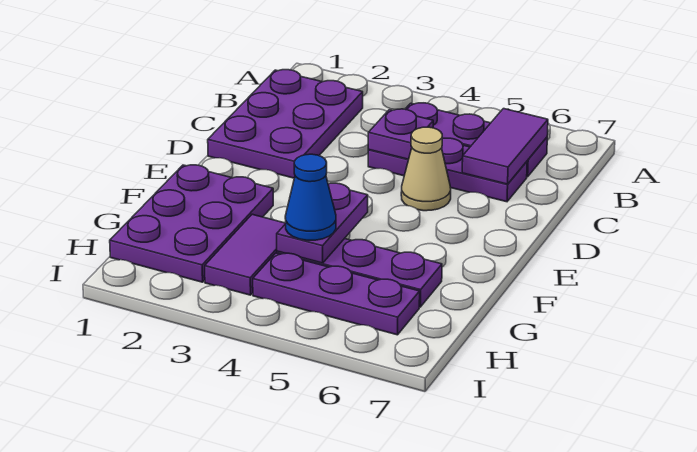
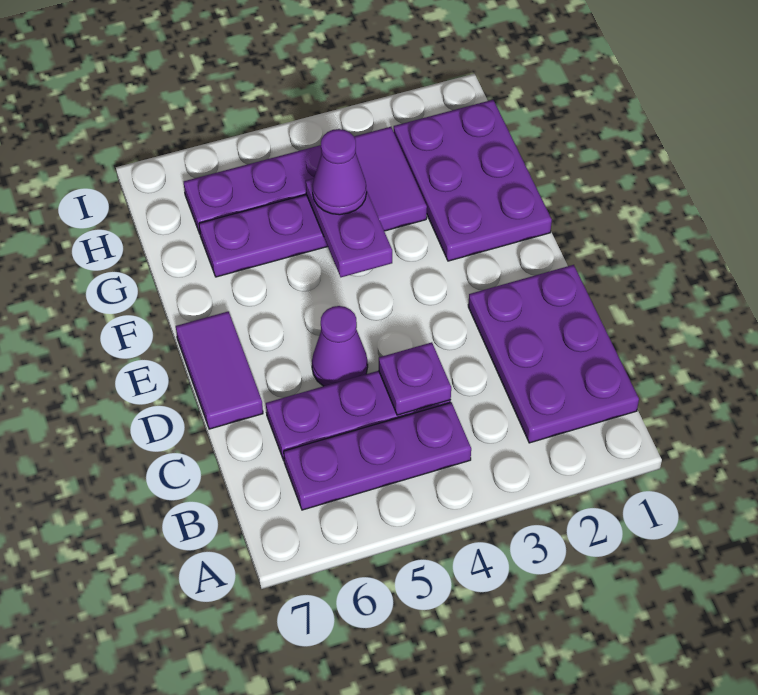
purple tile B6:C6 level 2 -> purple tile D7:E7 level 1
tan cone D5 level 1 -> purple cone D5 level 1
blue cone G4 level 3 -> purple cone G4 level 3

